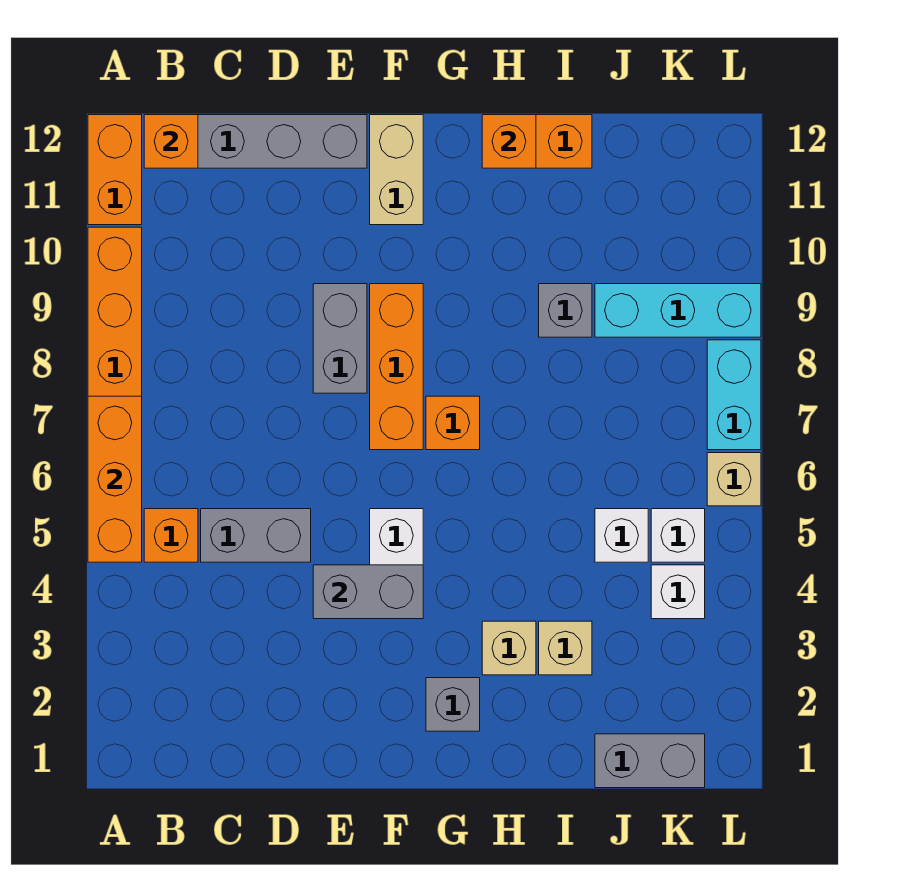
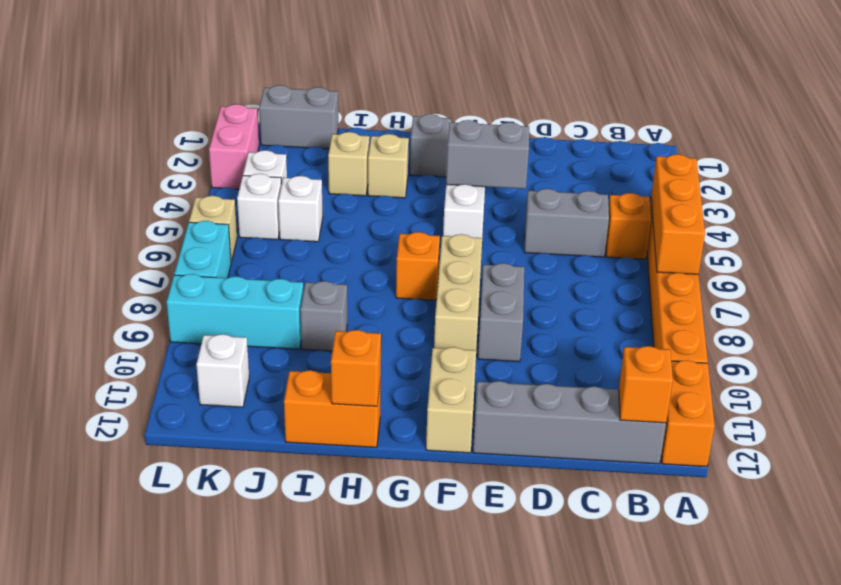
orange brick F7:F9 level 1 -> tan brick F7:F9 level 1
none -> white brick K11 level 1
none -> pink brick L2:L3 level 1

